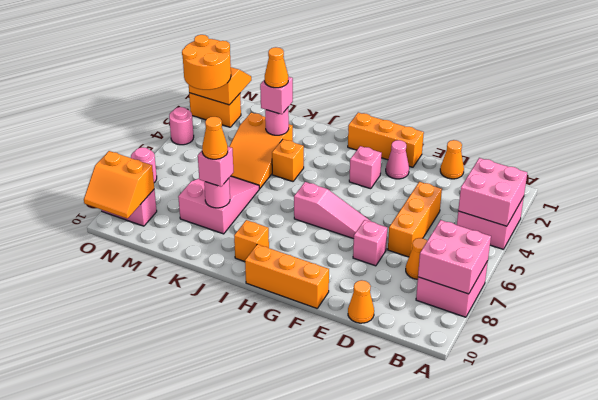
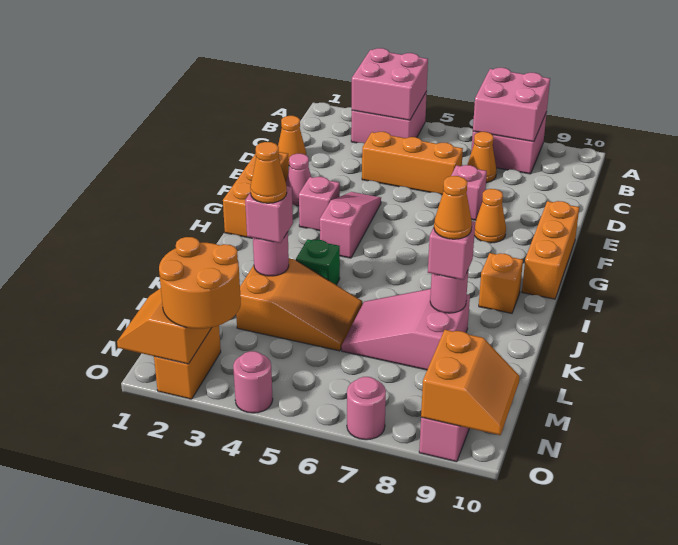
orange cone D10 level 1 -> orange cone F8 level 1
pink slope F6:H6 level 1 top H -> pink slope F4:H4 level 1 top H
orange brick J4 level 1 -> green brick J4 level 1

